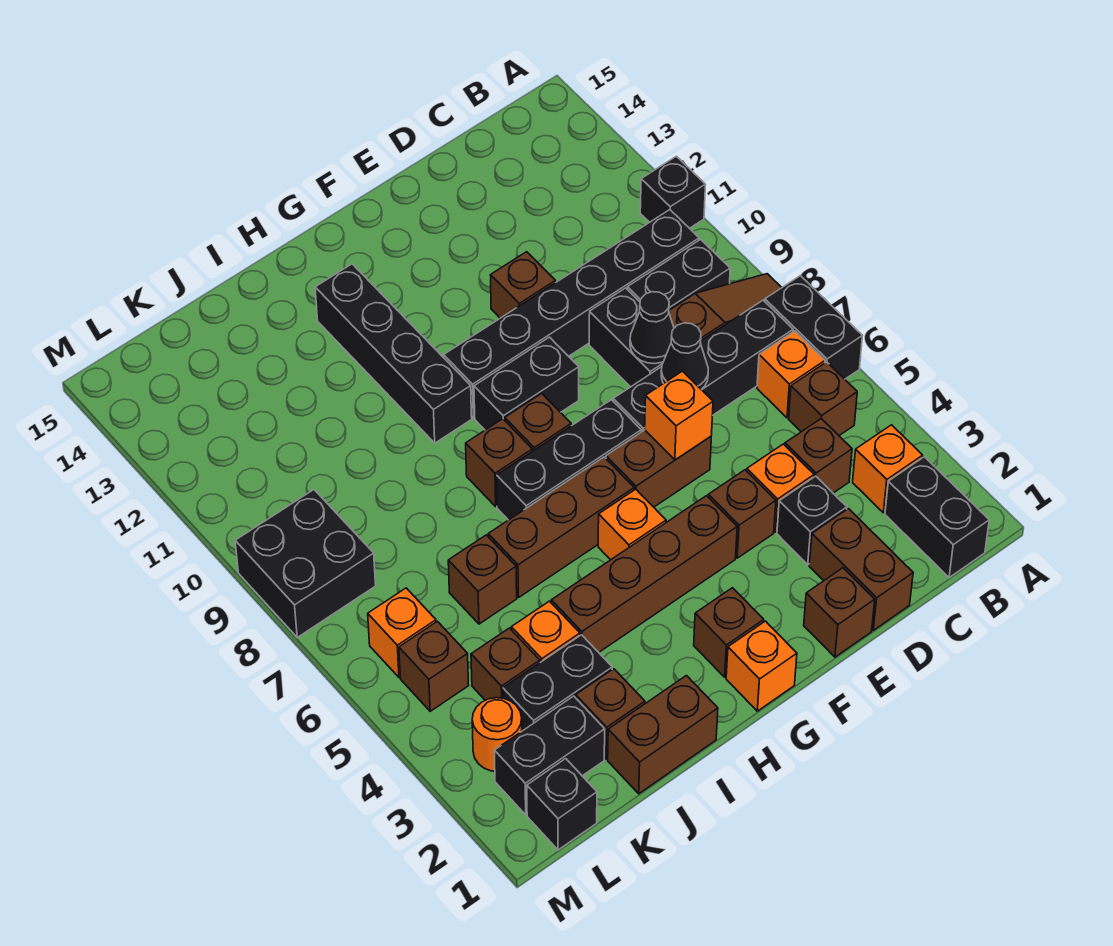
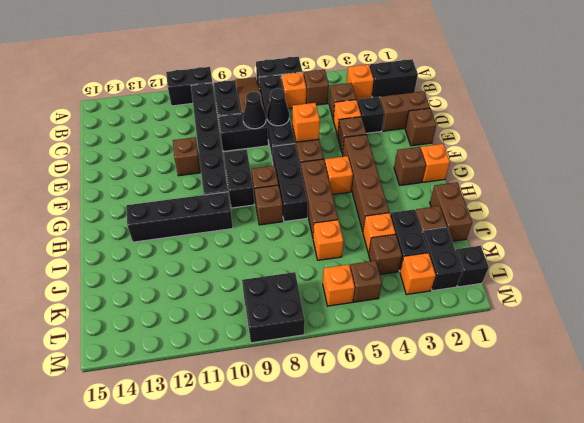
black brick A11 level 1 -> black brick A10:A11 level 1
brown brick J6 level 1 -> orange brick J6 level 1
orange round brick L3 level 1 -> orange brick L3 level 1

